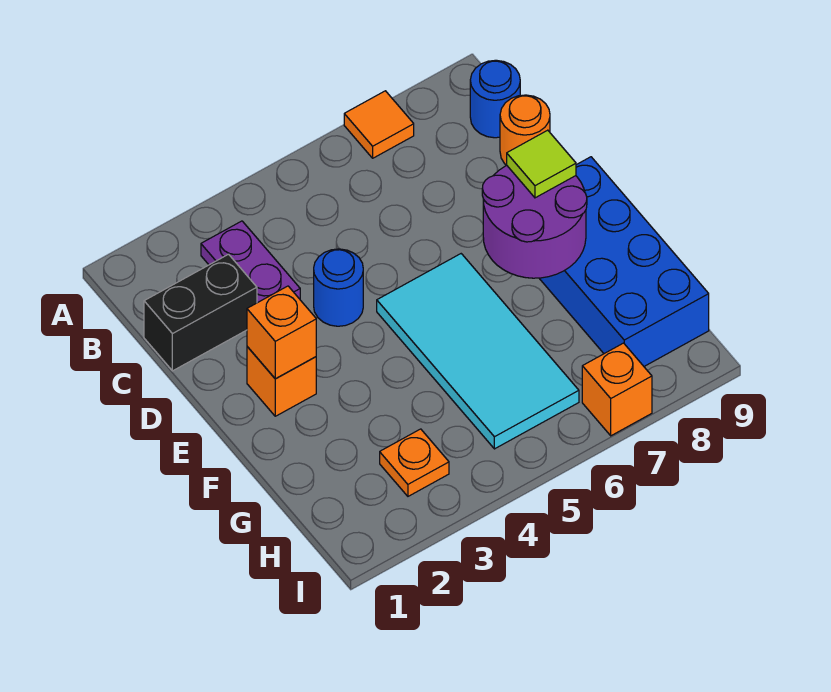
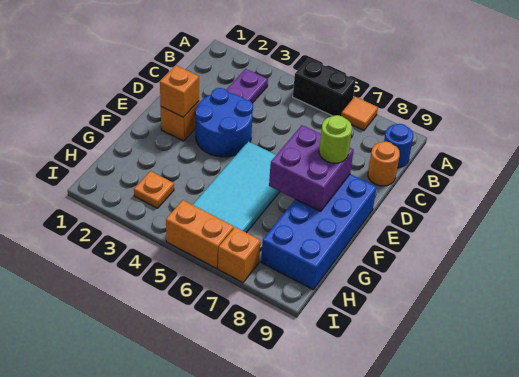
black brick C1:C2 level 1 -> black brick A5:A6 level 1
blue round brick D4 level 1 -> blue round brick D3:E4 level 1
purple round brick E7:F8 level 2 -> purple brick E7:F8 level 2
lime tile E8 level 3 -> lime round brick E8 level 3
none -> orange brick I5:I6 level 1

